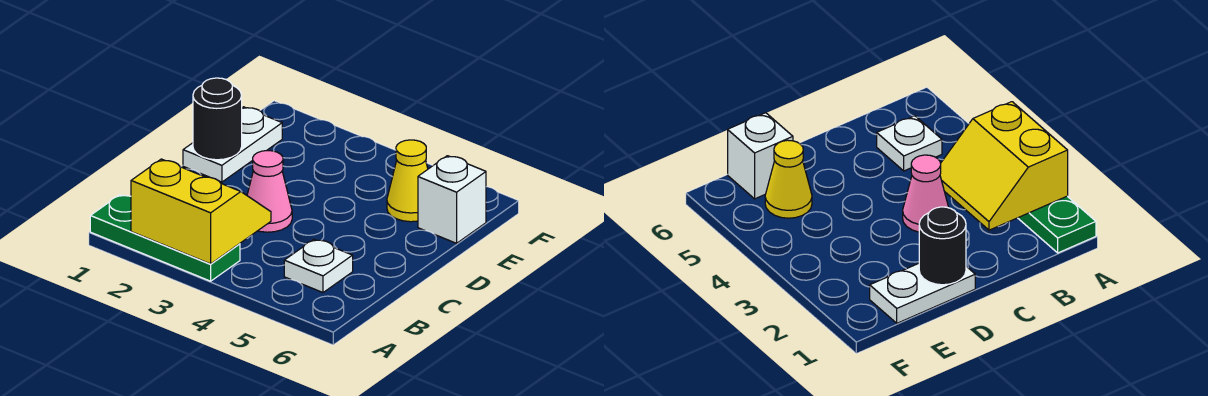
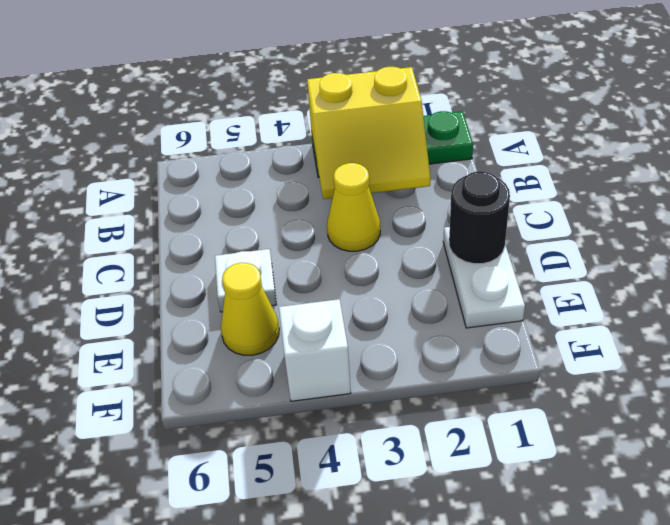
white plate B5 level 1 -> white plate D5 level 1
pink cone C3 level 1 -> yellow cone C3 level 1
white brick E6 level 1 -> white brick F4 level 1

